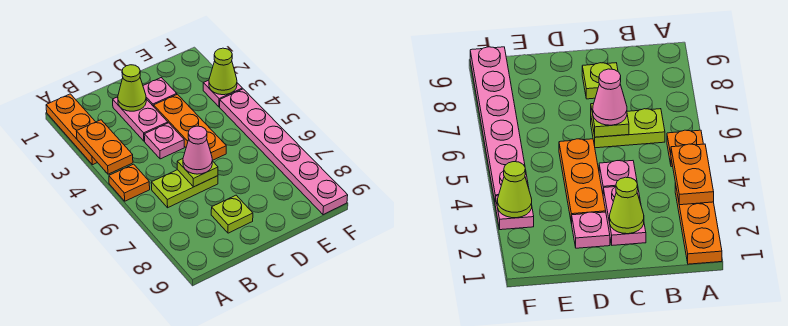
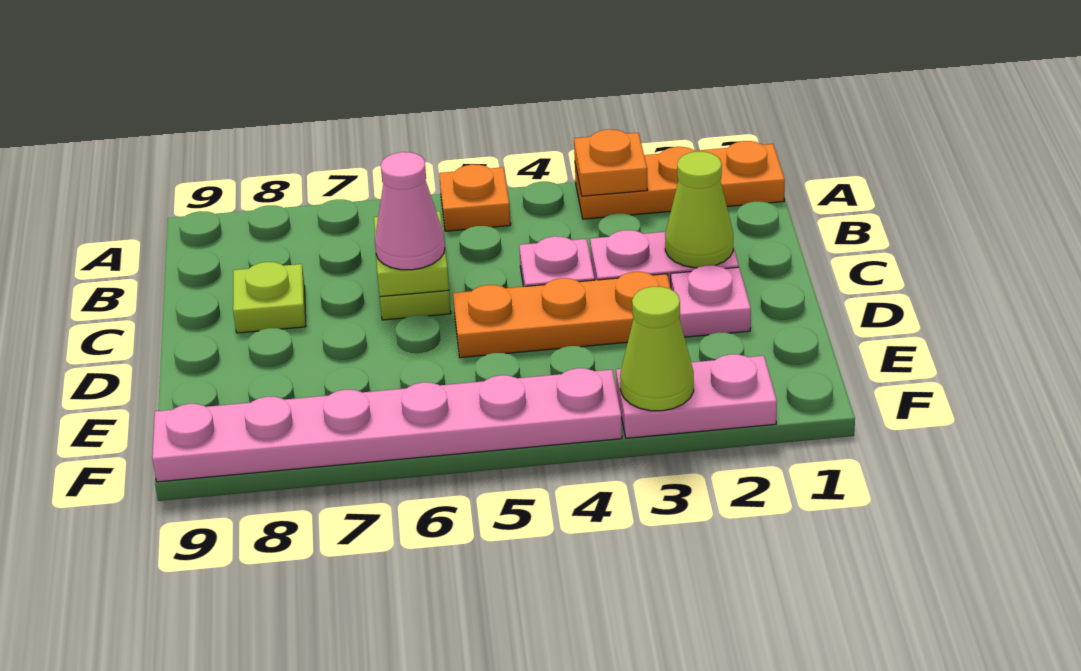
orange plate A3:A4 level 2 -> orange plate A3 level 2
pink plate F3 level 1 -> pink plate F2:F3 level 1

